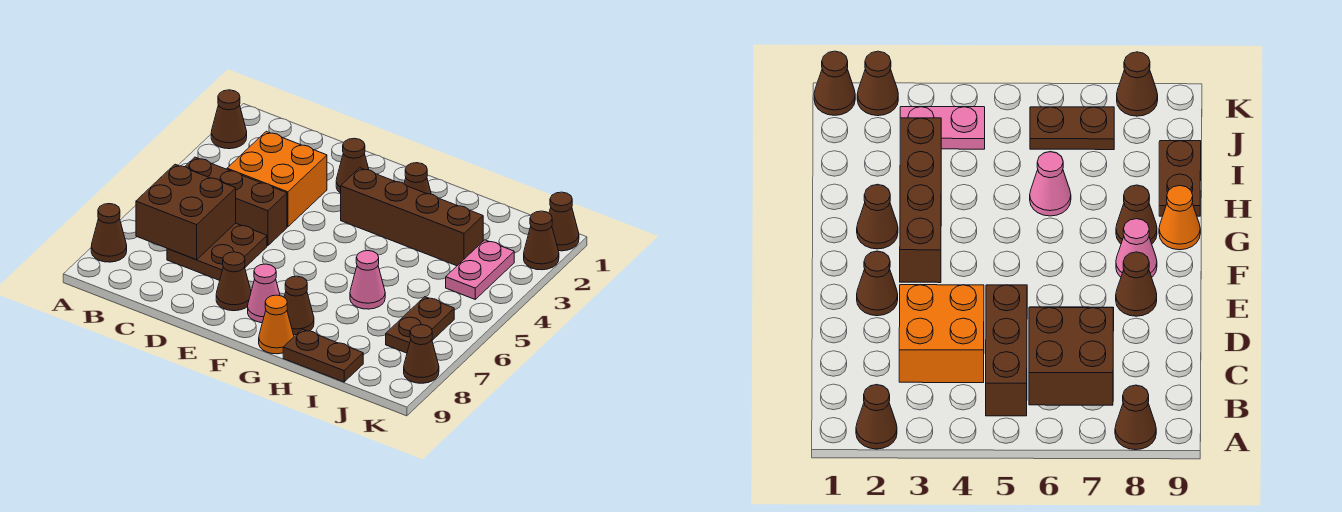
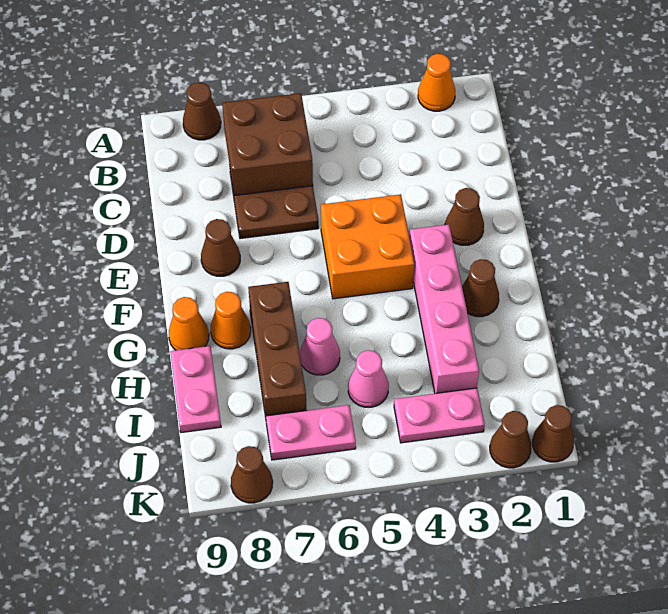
brown cone A2 level 1 -> orange cone A2 level 1
brown brick B5:D5 level 1 -> brown brick G7:I7 level 1
orange brick C3:D4 level 1 -> orange brick E4:F5 level 1
brown brick F3:I3 level 1 -> pink brick F3:I3 level 1
pink cone F8 level 1 -> pink cone I5 level 1
brown cone G8 level 1 -> orange cone G8 level 1
brown plate H9:I9 level 1 -> pink plate H9:I9 level 1
brown plate J6:J7 level 1 -> pink plate J6:J7 level 1

